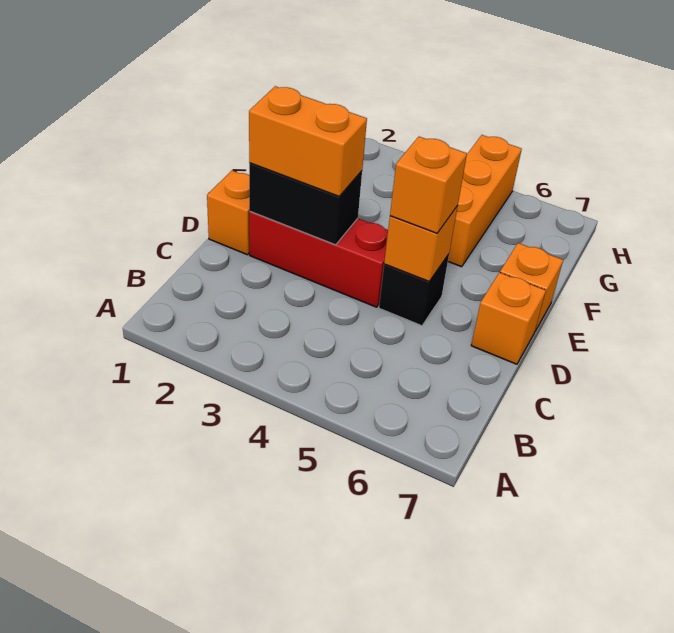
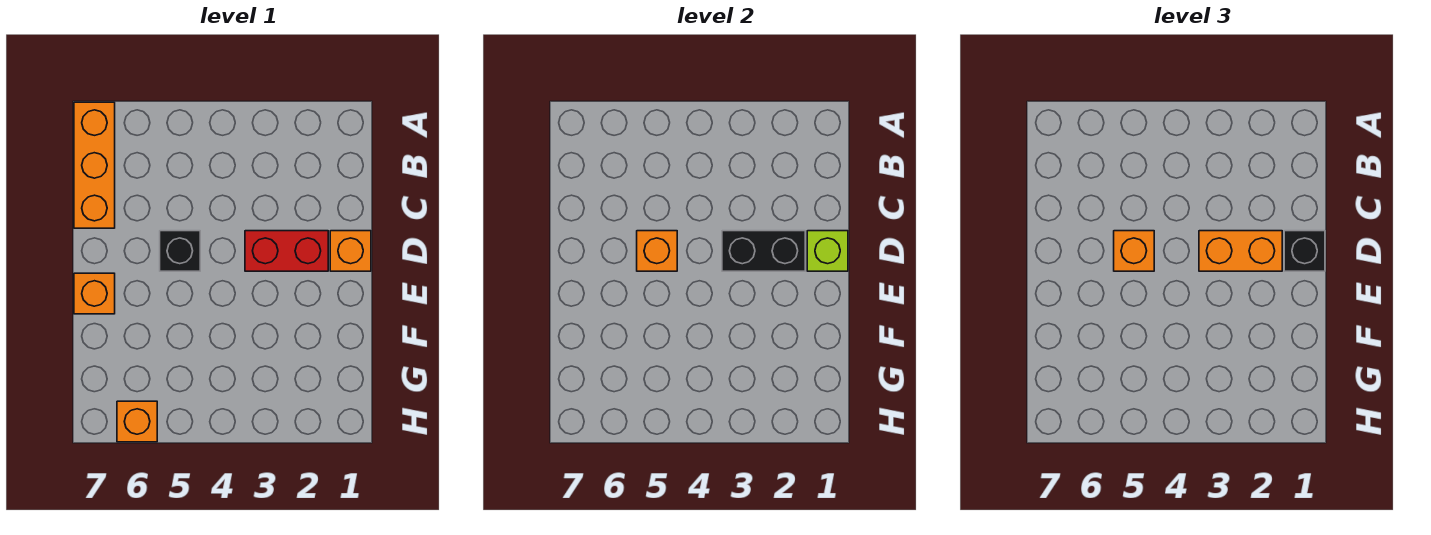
none -> lime brick D1 level 2
none -> black brick D1 level 3
red brick D2:D4 level 1 -> red brick D2:D3 level 1
orange brick D7 level 1 -> orange brick H6 level 1
orange brick F5:H5 level 1 -> orange brick A7:C7 level 1

